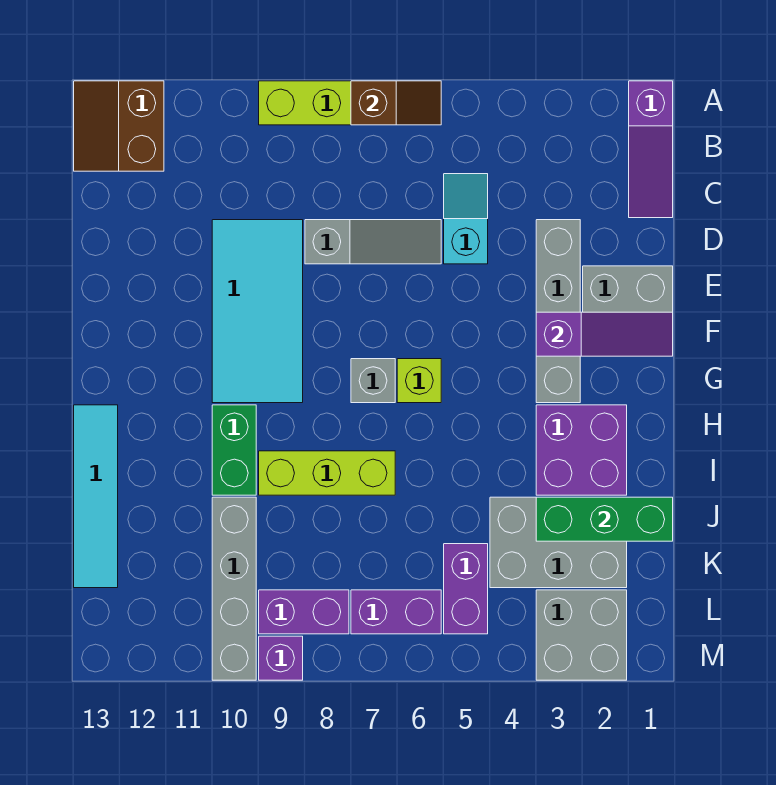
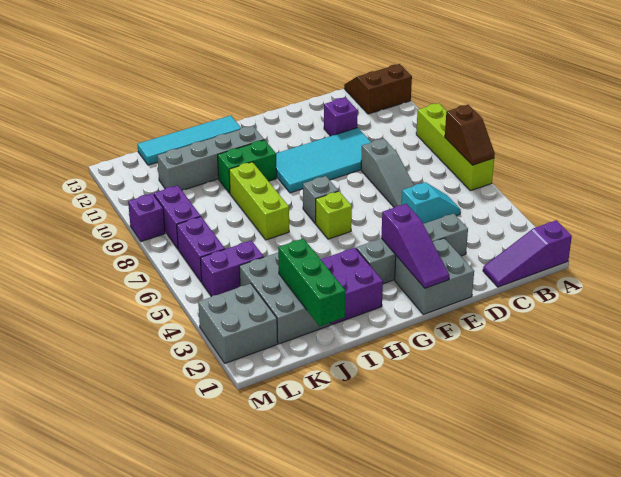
none -> purple brick D11 level 1
grey brick J10:M10 level 1 -> grey brick H11:K11 level 1

